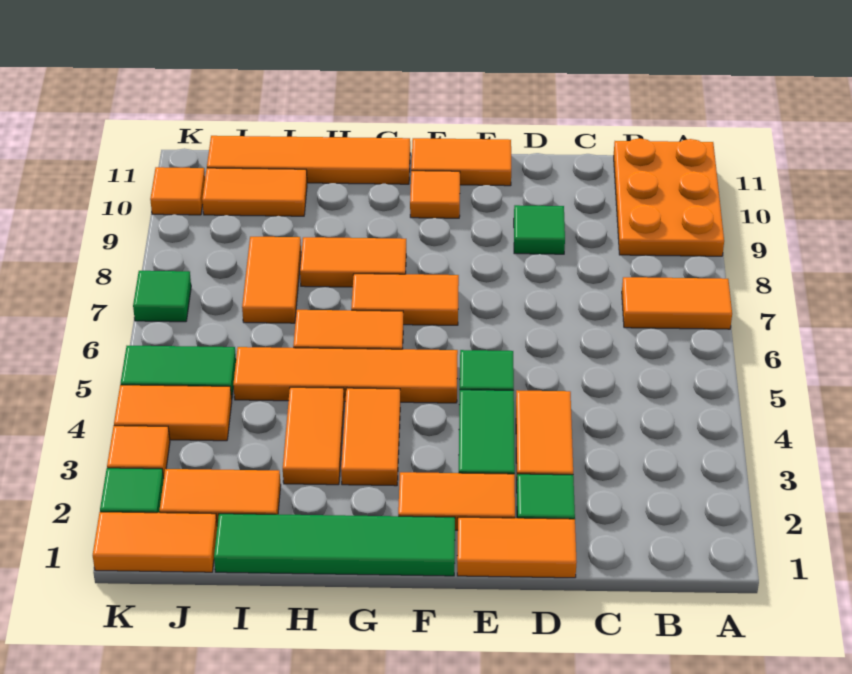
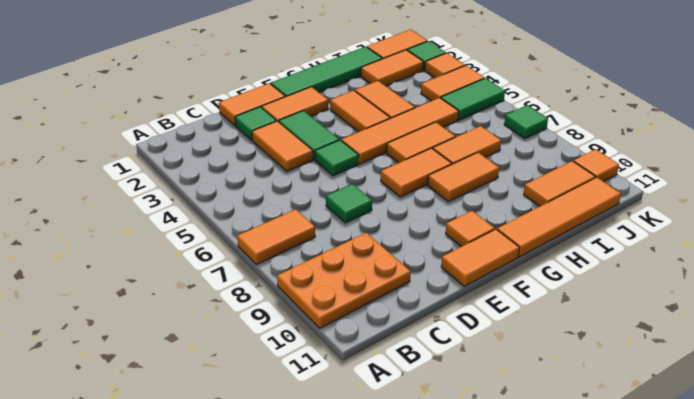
orange plate A9:B11 level 1 -> orange plate A9:C10 level 1
green tile D9 level 1 -> green tile D7 level 1
orange tile I7:I8 level 1 -> orange tile H7:I7 level 1

